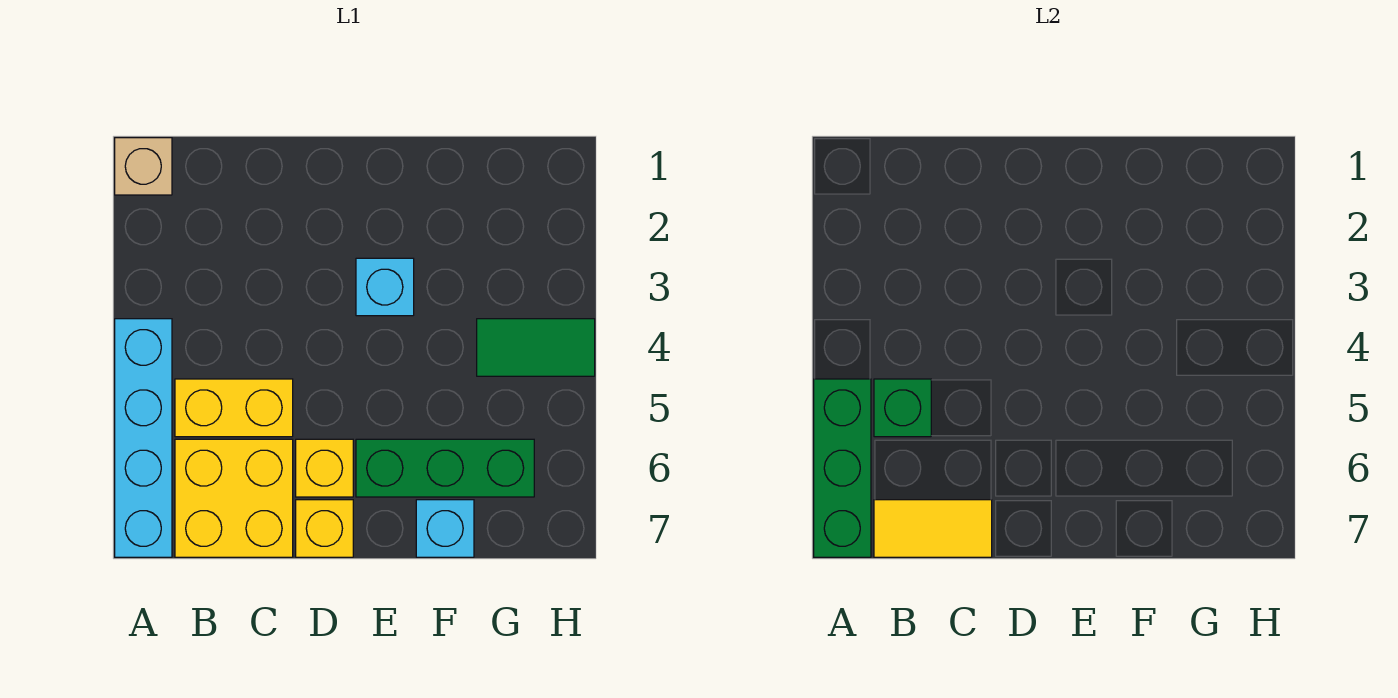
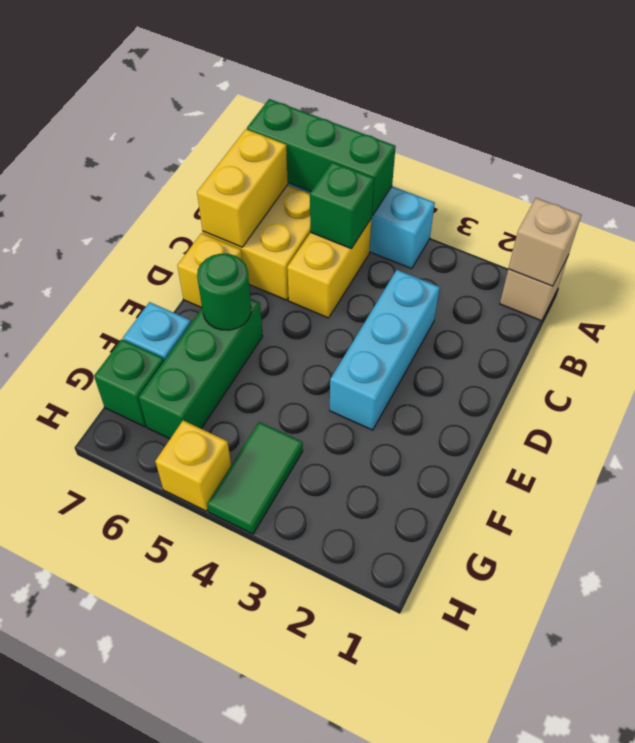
none -> tan brick A1 level 2
yellow tile B7:C7 level 2 -> yellow brick B7:C7 level 2
yellow brick D6 level 1 -> yellow brick H5 level 1
cyan brick E3 level 1 -> cyan brick C3:E3 level 1
none -> green round brick E6 level 2
none -> green brick G7 level 1

